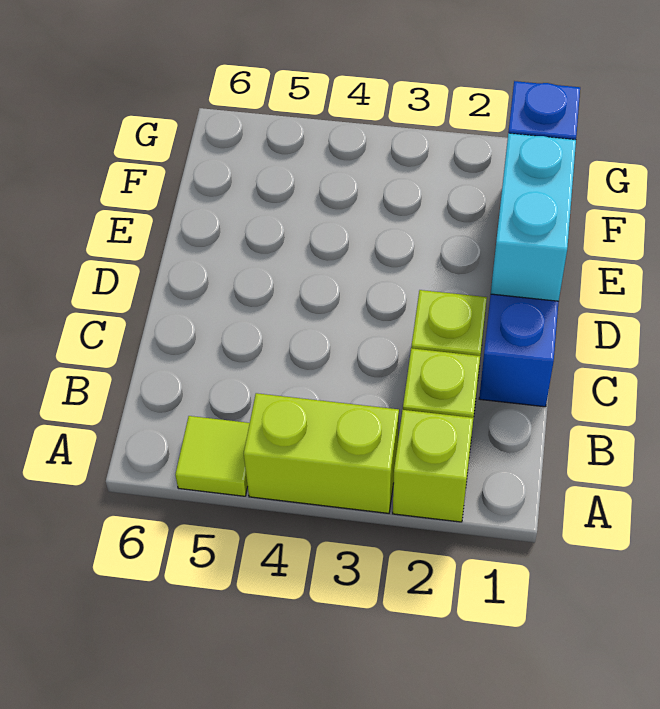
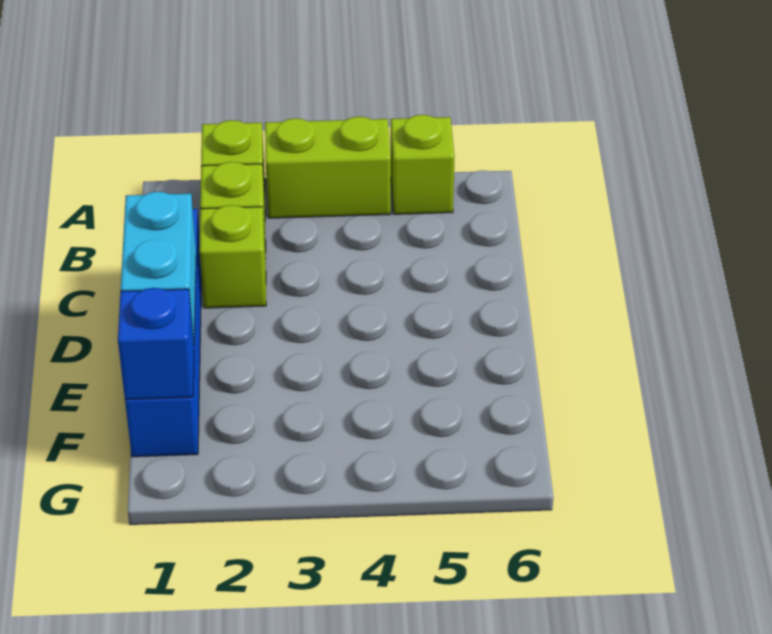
lime tile A5 level 1 -> lime brick A5 level 1

